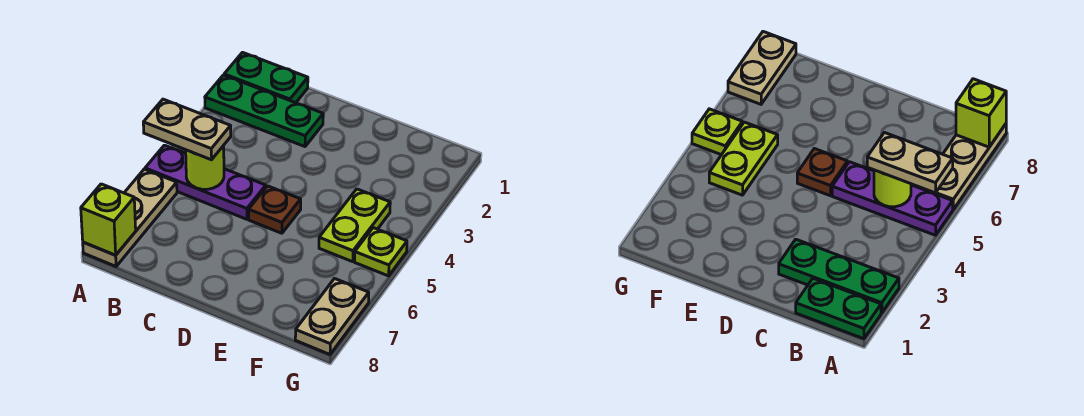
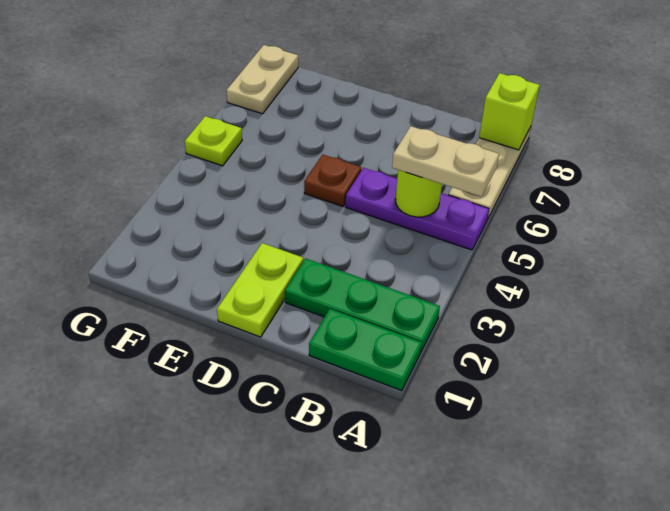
lime plate F4:F5 level 1 -> lime plate D1:D2 level 1

